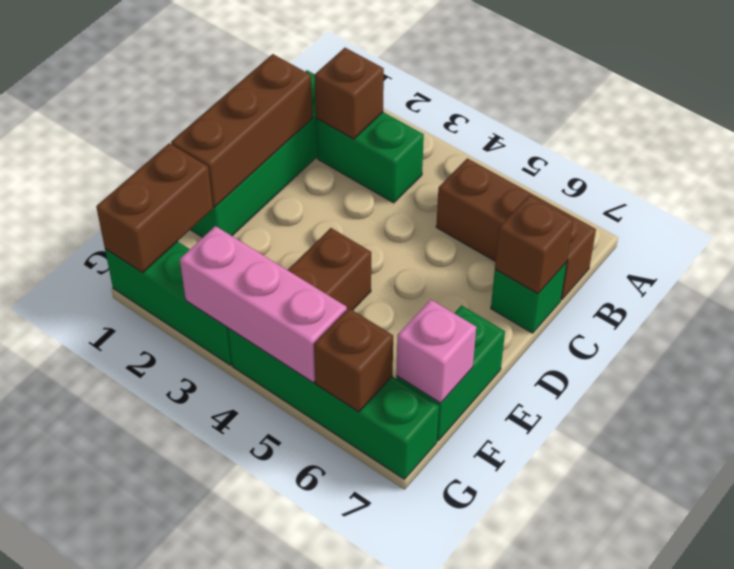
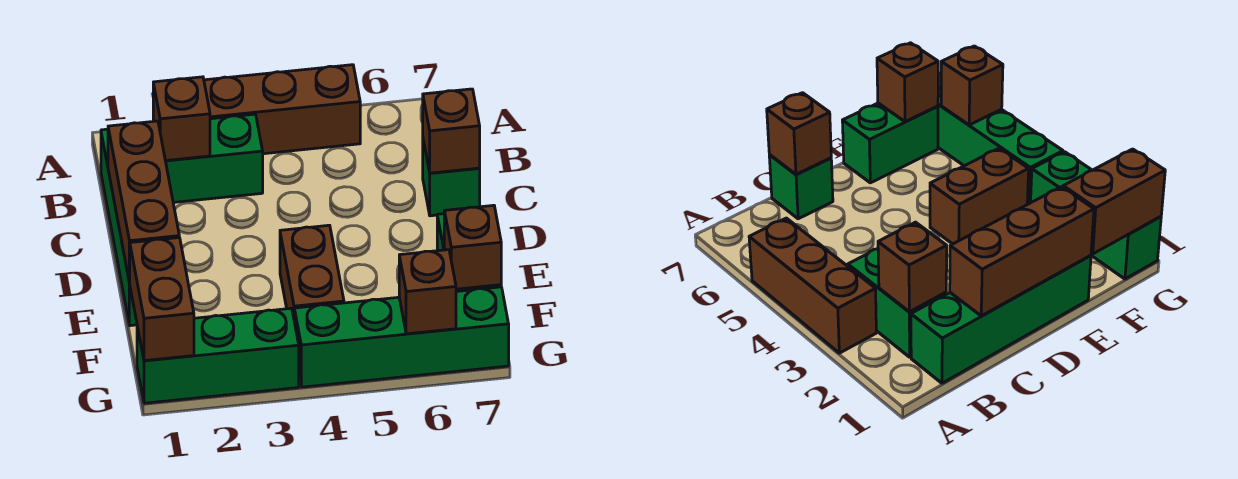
brown brick B5:B7 level 1 -> brown brick A3:A5 level 1
pink brick F7 level 2 -> brown brick F7 level 2
pink brick G3:G5 level 2 -> none

